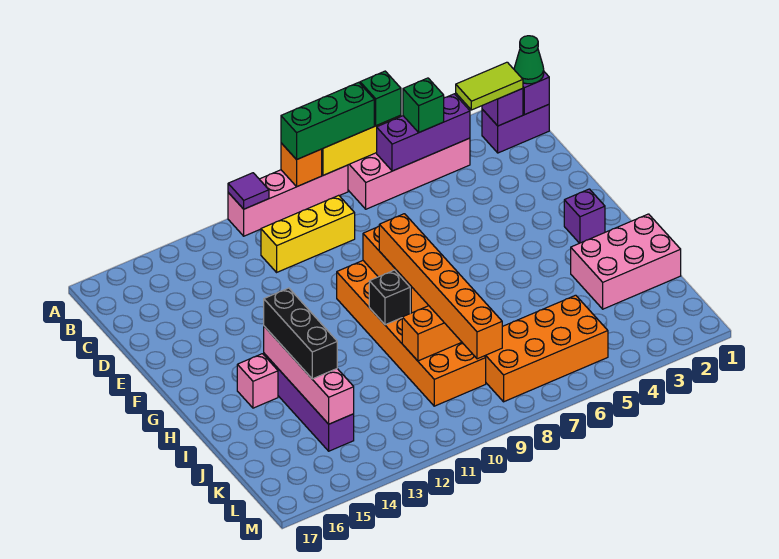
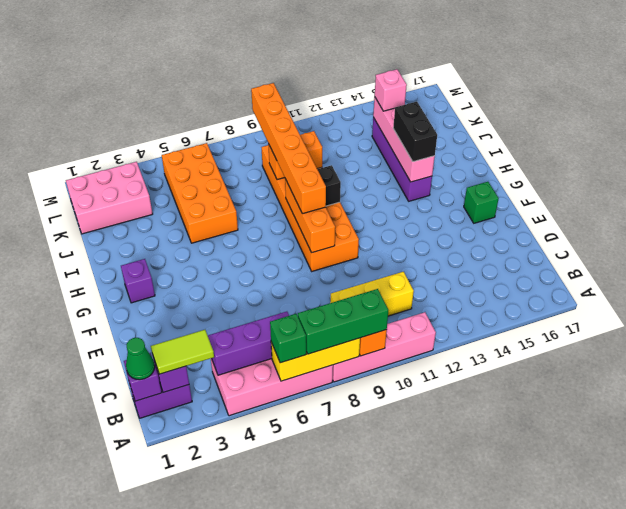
purple tile A11 level 2 -> none
green brick B5 level 3 -> green brick F16 level 1
black brick H14:J14 level 3 -> black brick H14:I14 level 3
pink brick H15 level 1 -> pink brick K14 level 3
pink brick I1:J3 level 1 -> pink brick K1:L3 level 1
orange brick K5:L8 level 1 -> orange brick I5:L6 level 1

